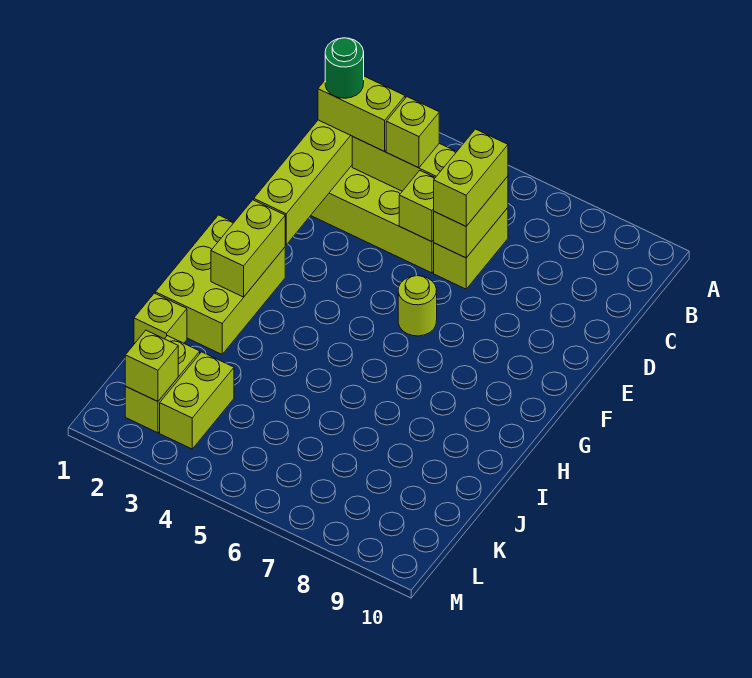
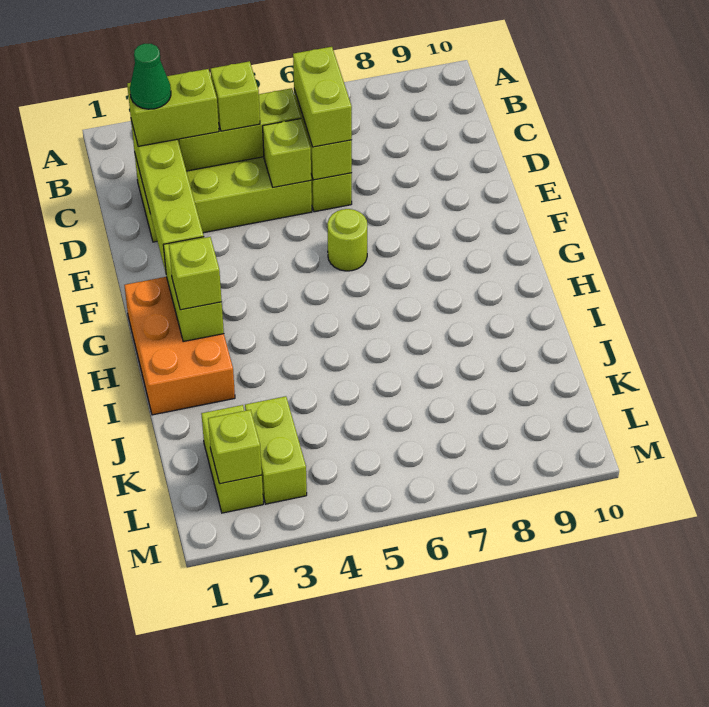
green round brick C2 level 4 -> green cone C2 level 4
lime brick G1:I2 level 1 -> orange brick G1:I2 level 1
lime brick J1 level 1 -> lime brick H2 level 3

